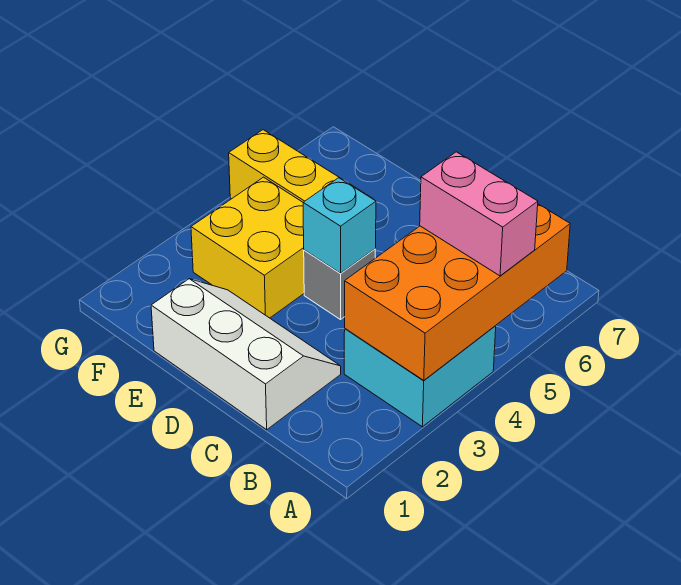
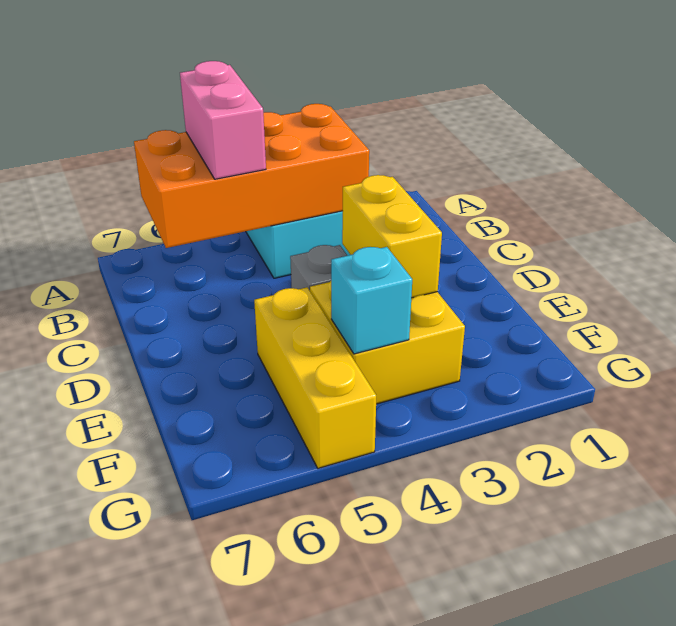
white slope C1:E2 level 1 top 1 -> none
none -> yellow brick D3:E3 level 2
cyan brick D4 level 2 -> cyan brick F4 level 2

